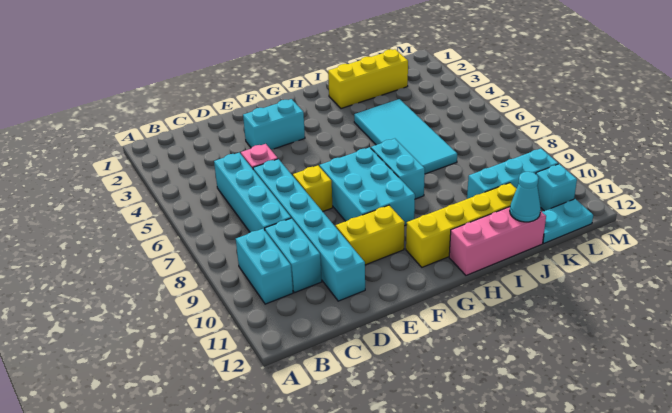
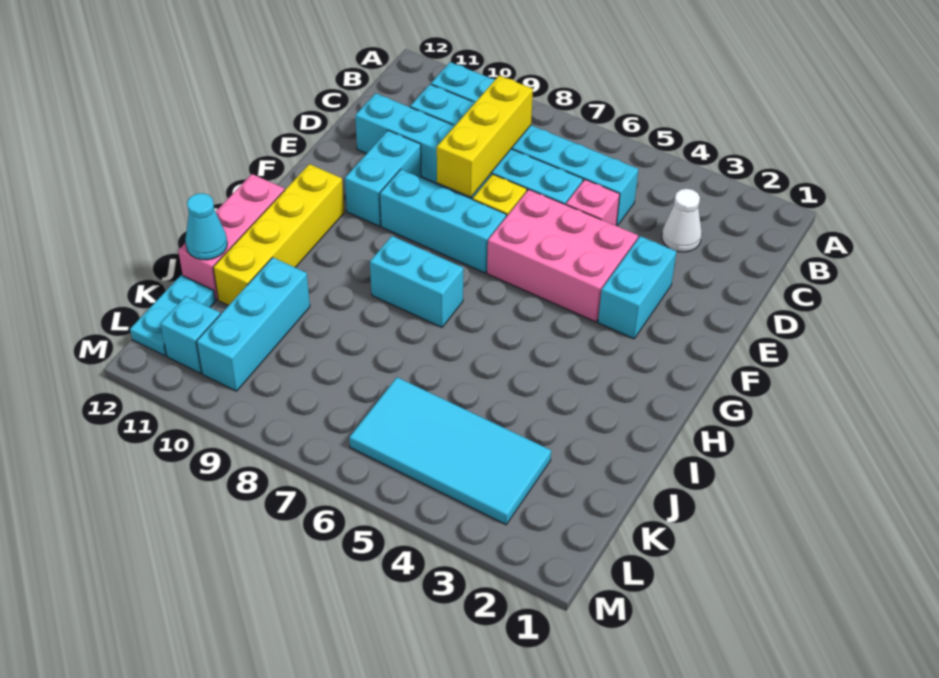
none -> white cone C3 level 1
none -> pink brick E4:F6 level 1
yellow brick E10:F10 level 1 -> cyan brick E10:F10 level 1
cyan brick F7:G9 level 1 -> cyan brick F7:F9 level 1
yellow brick I2:K2 level 1 -> yellow brick C8:E8 level 2
cyan tile I4:J7 level 1 -> cyan tile K3:L6 level 1

